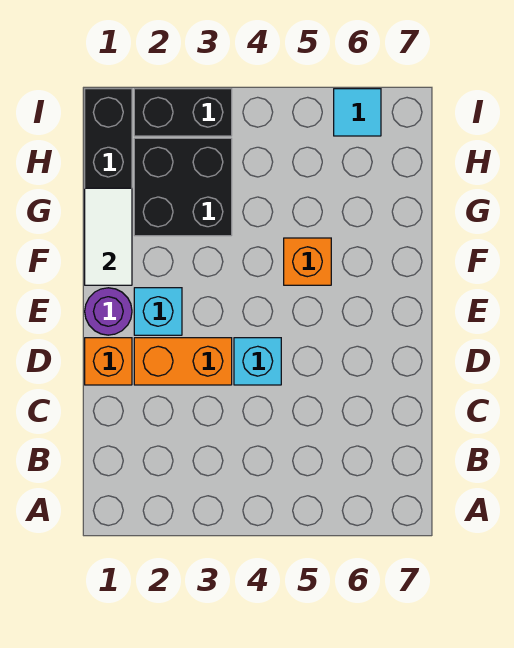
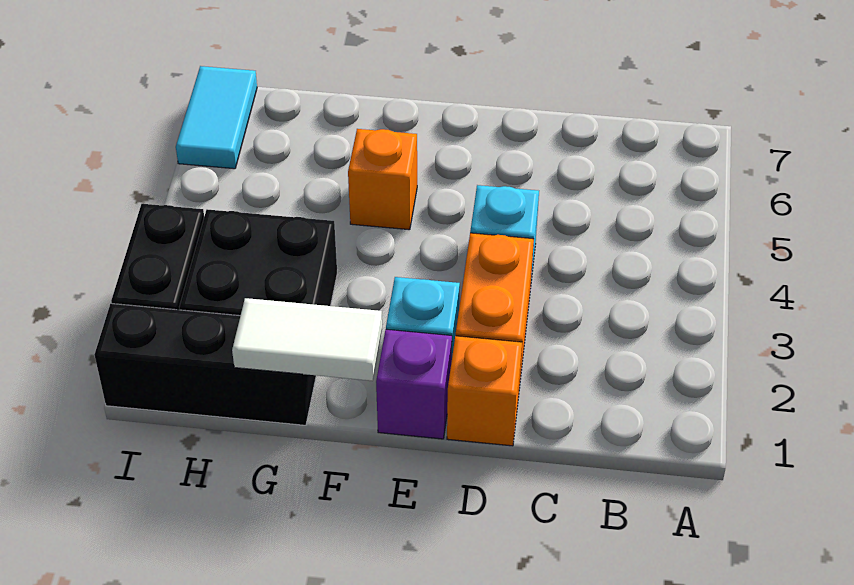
purple round brick E1 level 1 -> purple brick E1 level 1
cyan tile I6 level 1 -> cyan tile I6:I7 level 1

